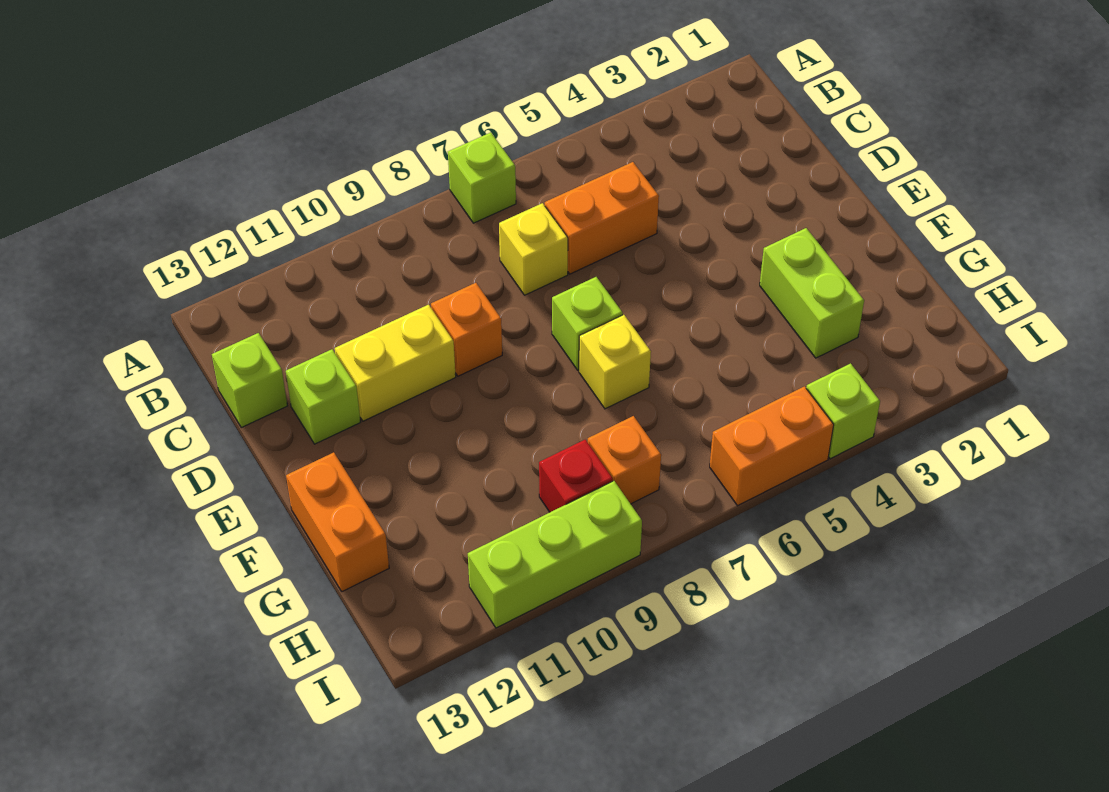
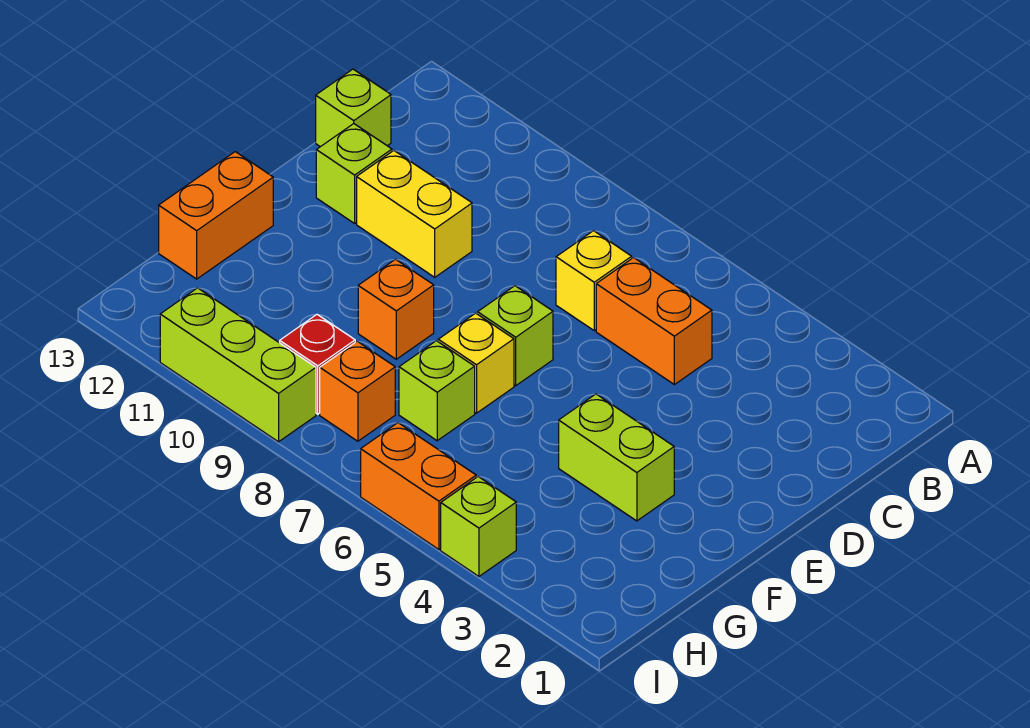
lime brick A7 level 1 -> lime brick G7 level 1
orange brick D9 level 1 -> orange brick F9 level 1
lime brick F3:G3 level 1 -> lime brick F3:F4 level 1

